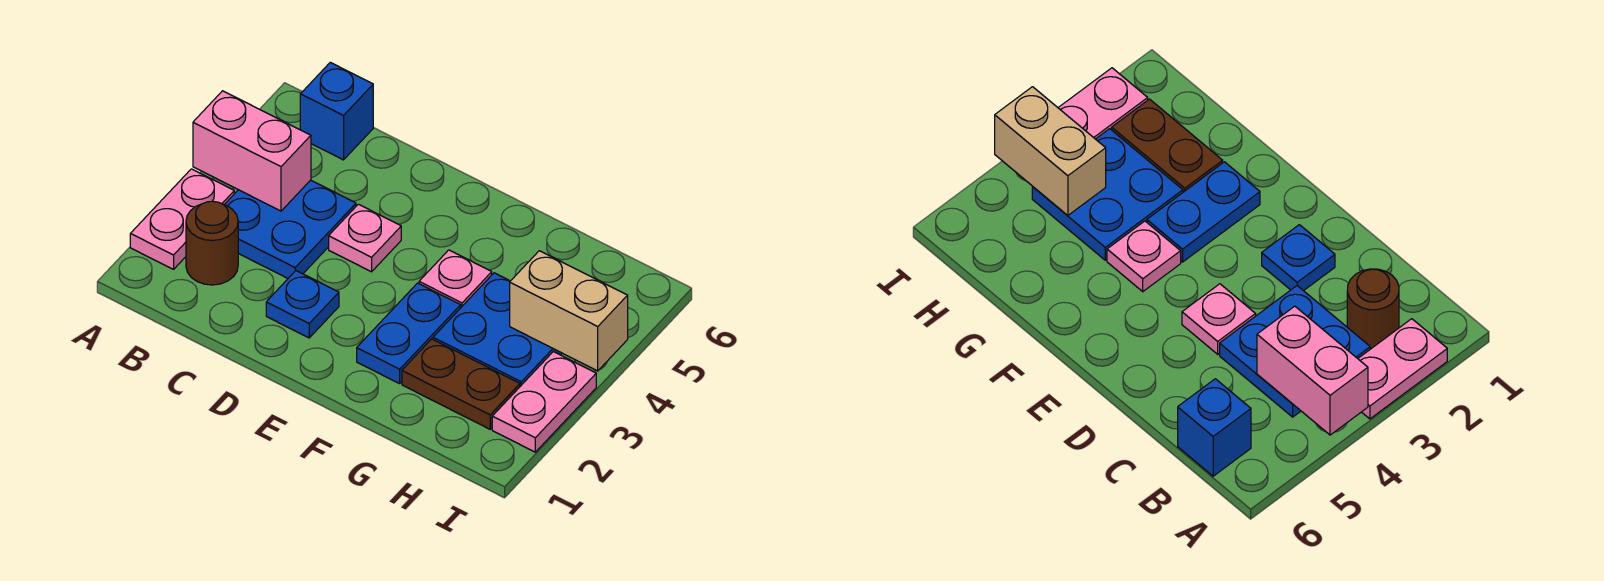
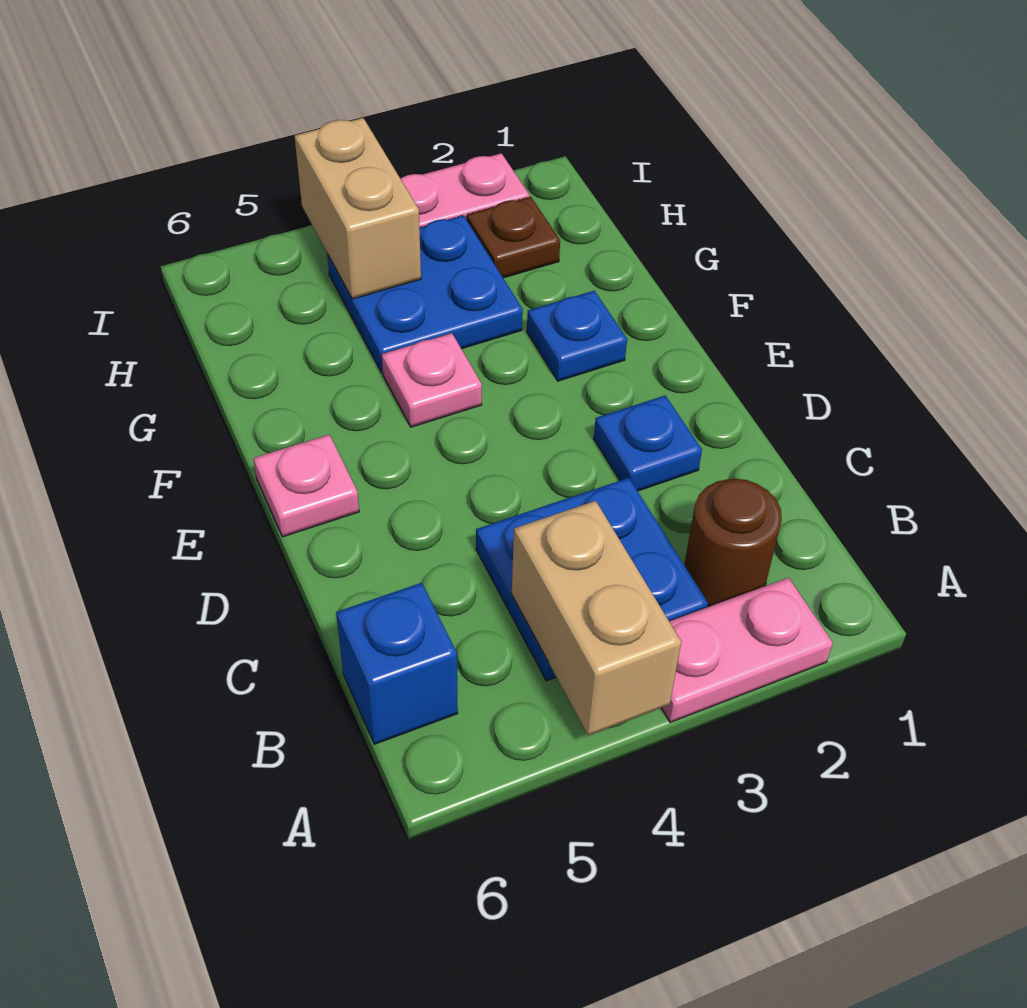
pink brick A4:B4 level 2 -> tan brick A4:B4 level 2
pink plate D4 level 1 -> pink plate E6 level 1
blue plate F2:F3 level 1 -> blue plate F2 level 1
brown plate G2:H2 level 1 -> brown plate H2 level 1

